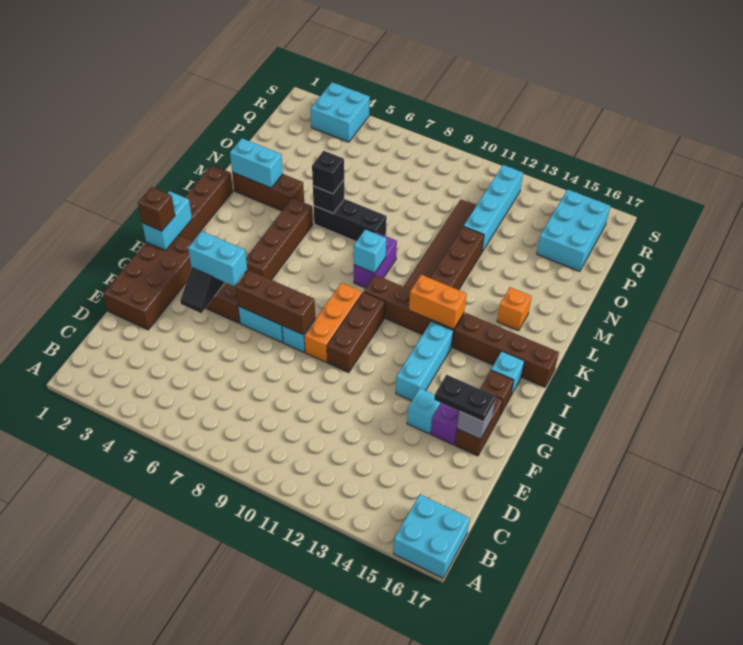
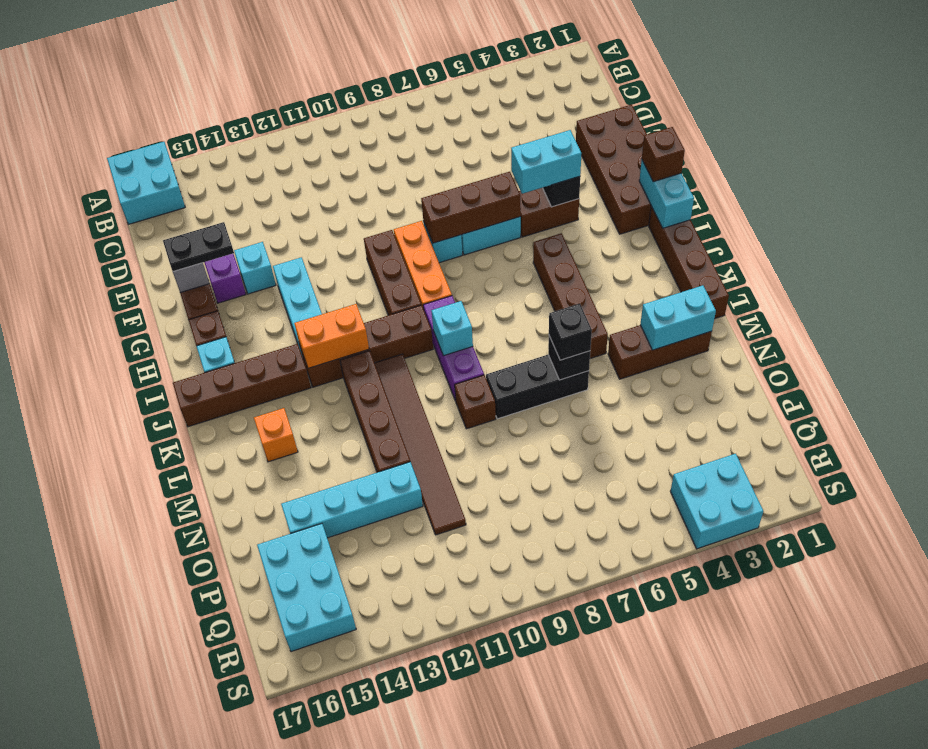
purple brick K9:L9 level 1 -> purple brick J9:L9 level 1
none -> brown brick M9 level 1
cyan brick O12:R12 level 1 -> cyan brick O12:O15 level 1

